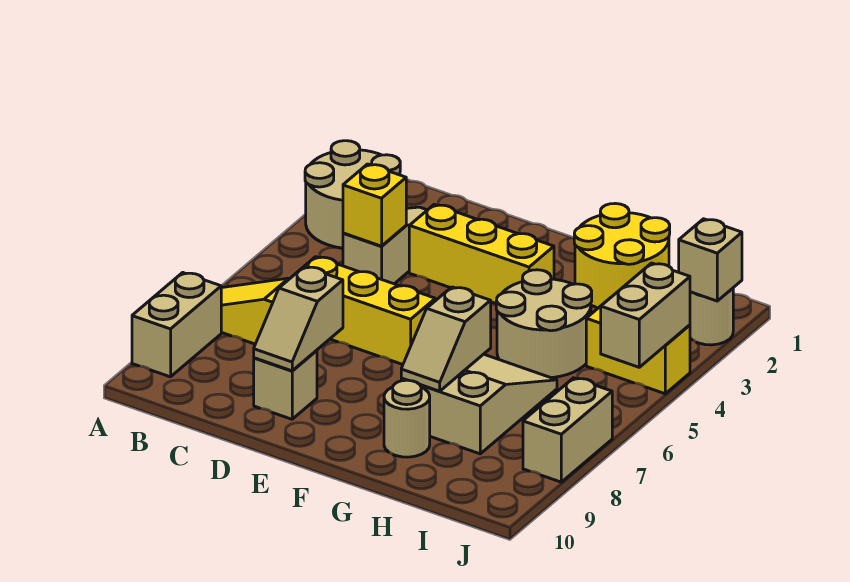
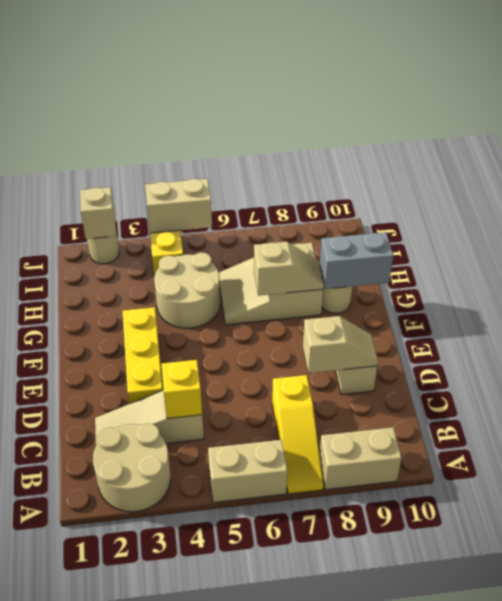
yellow brick C6:E6 level 1 -> none
yellow round brick G1:H2 level 1 -> none
none -> grey brick G9:G10 level 2
tan brick J7:J8 level 1 -> tan brick A5:A6 level 1

